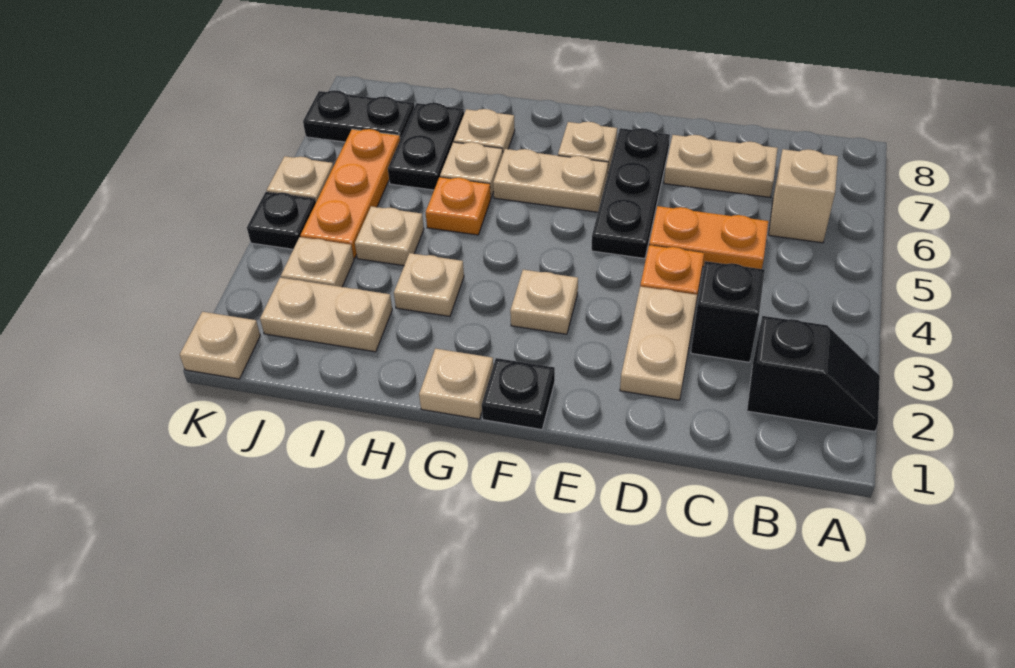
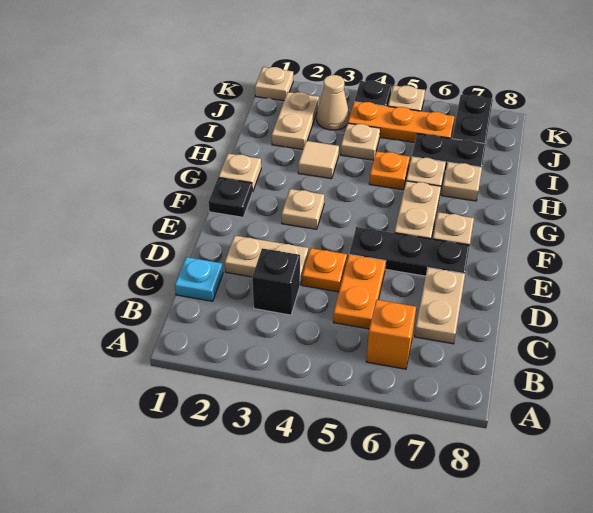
black slope A2:B2 level 1 top B -> none
tan brick B6 level 1 -> orange brick B6 level 1
none -> cyan plate C1 level 1
tan plate H3 level 1 -> tan tile H3 level 1
tan plate J3 level 1 -> tan cone J3 level 1

